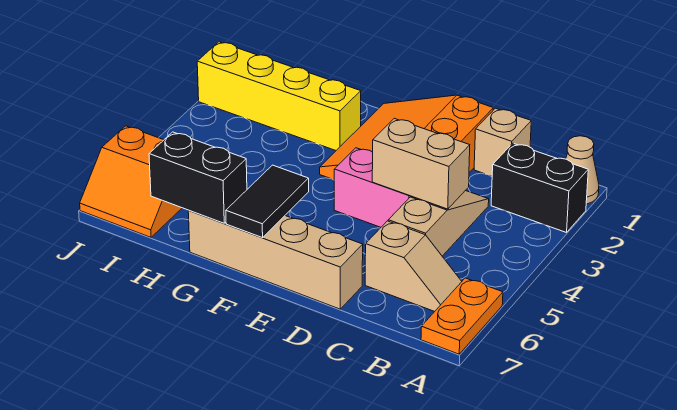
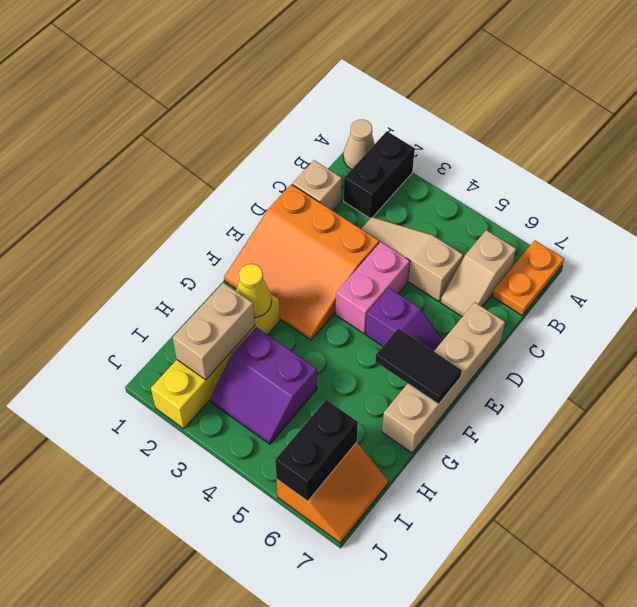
orange plate A6:A7 level 1 -> orange plate A7:B7 level 1
tan slope B6:C6 level 1 top C -> tan slope B6:C6 level 1 top B
tan brick C4:D4 level 2 -> tan brick H2:I2 level 2
none -> purple slope E5:E6 level 1 top 5
none -> yellow cone G2 level 2
black brick G7:H7 level 2 -> black brick I6:J6 level 2
none -> purple slope H3:I4 level 1 top H

